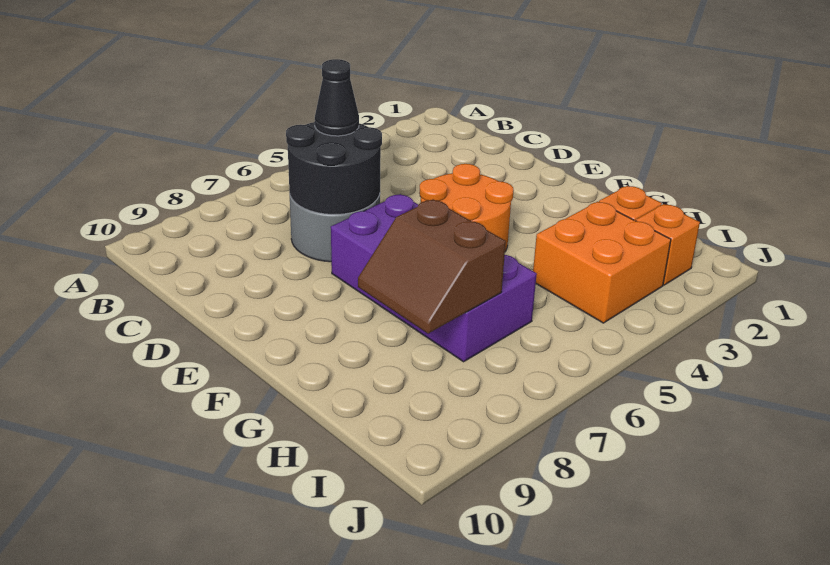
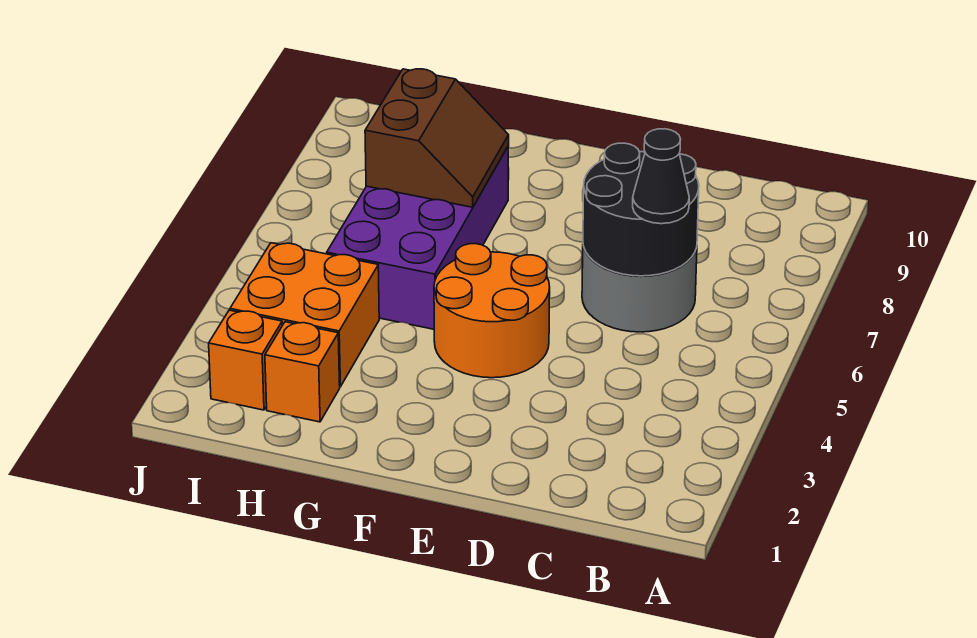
purple brick E6:H7 level 1 -> purple brick G5:H8 level 1
brown slope G7:H8 level 2 top 7 -> brown slope G7:H8 level 2 top H

